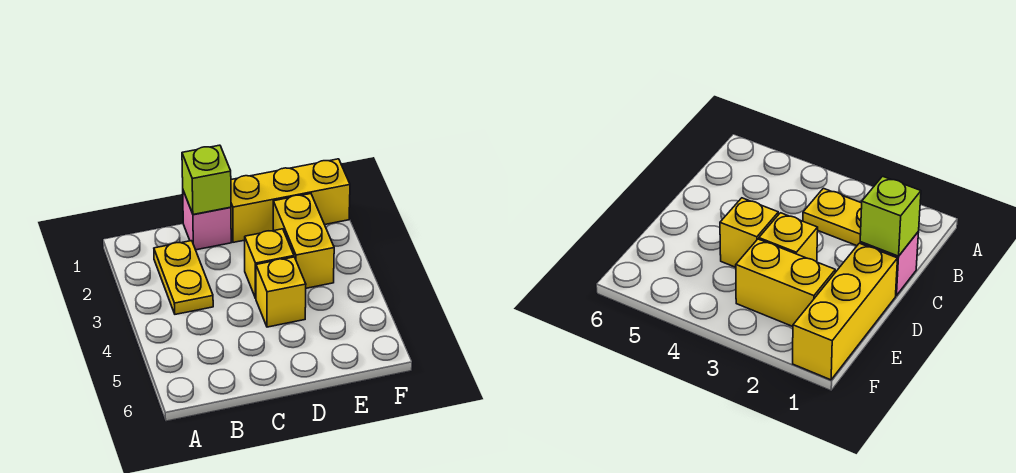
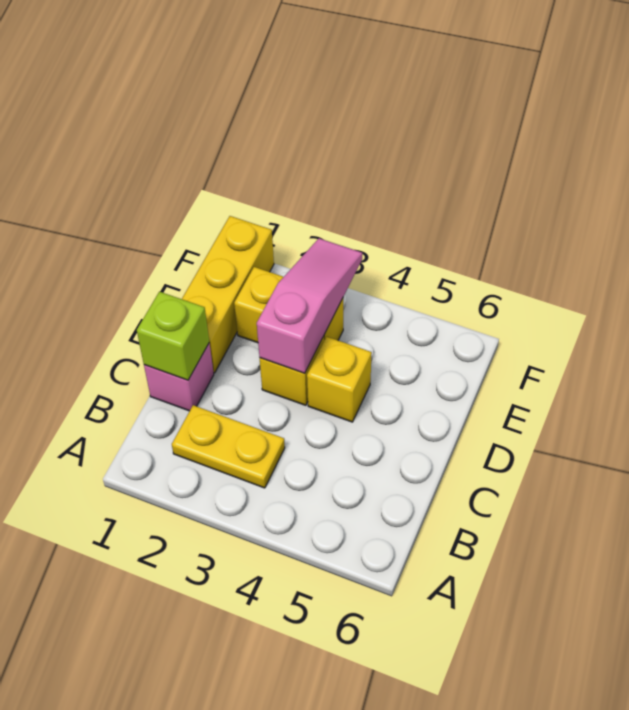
none -> pink slope D3:F3 level 2 top D

